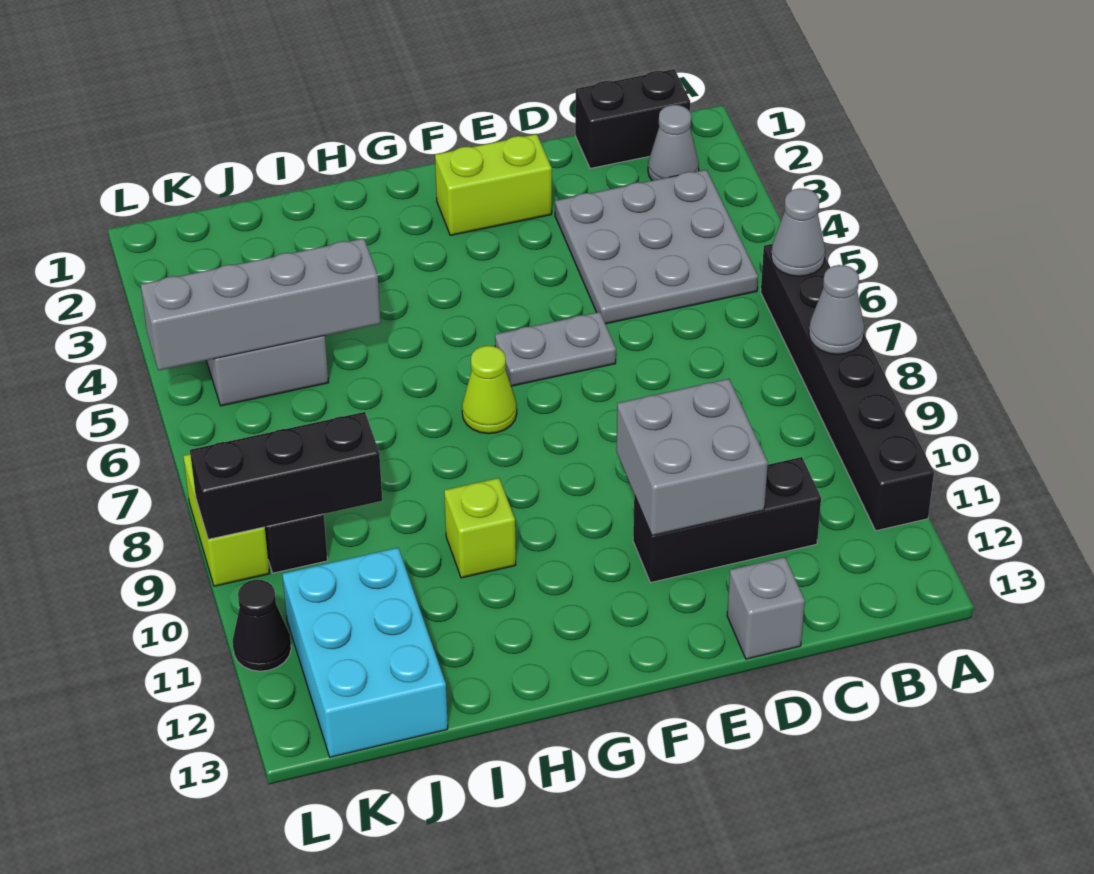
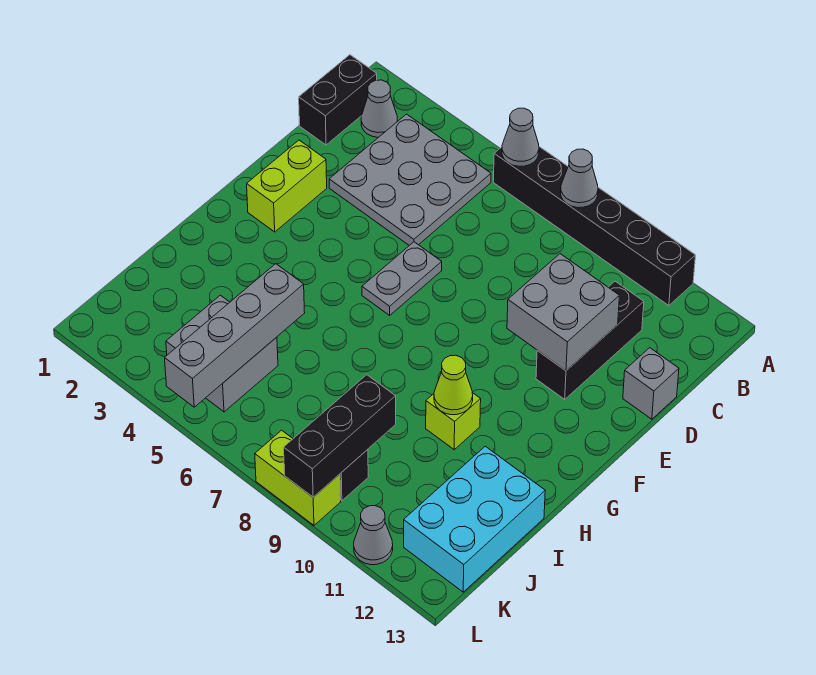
lime cone G7 level 1 -> lime cone H10 level 2
cyan brick J11:K13 level 1 -> cyan brick I12:K13 level 1
black cone L11 level 1 -> grey cone L11 level 1

